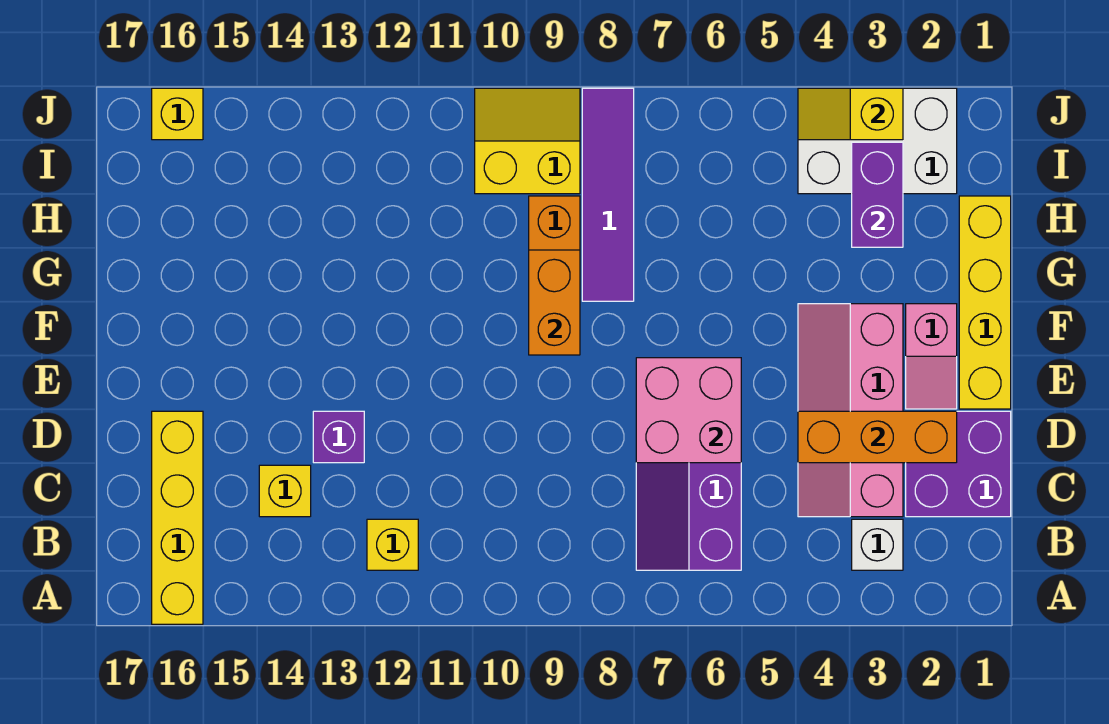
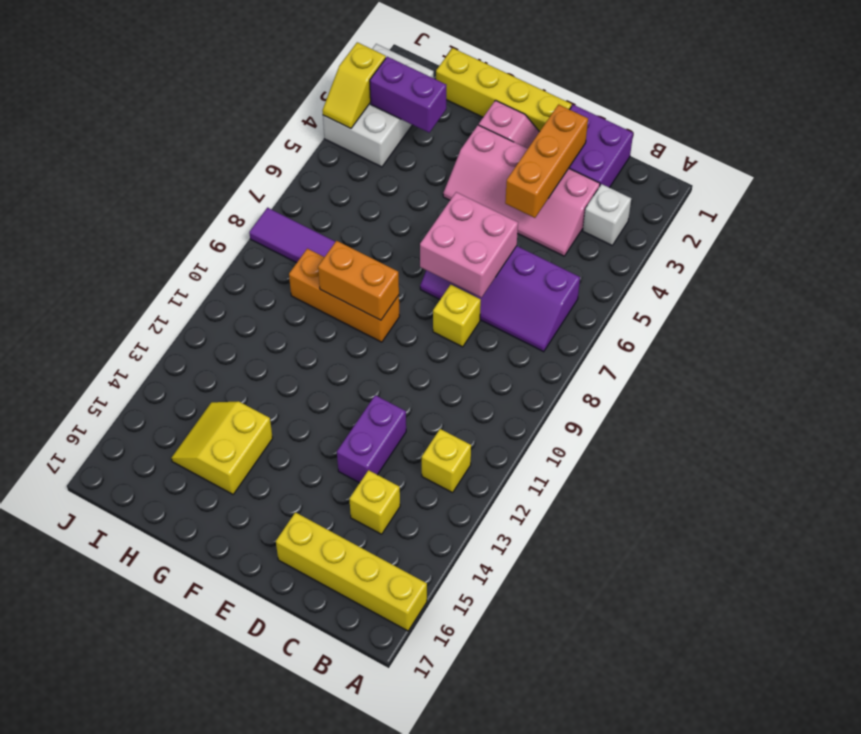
purple brick D13 level 1 -> purple brick D12:D13 level 1
yellow slope I9:J10 level 1 top I -> yellow slope G14:H15 level 1 top G
yellow brick J16 level 1 -> yellow brick D8 level 1

